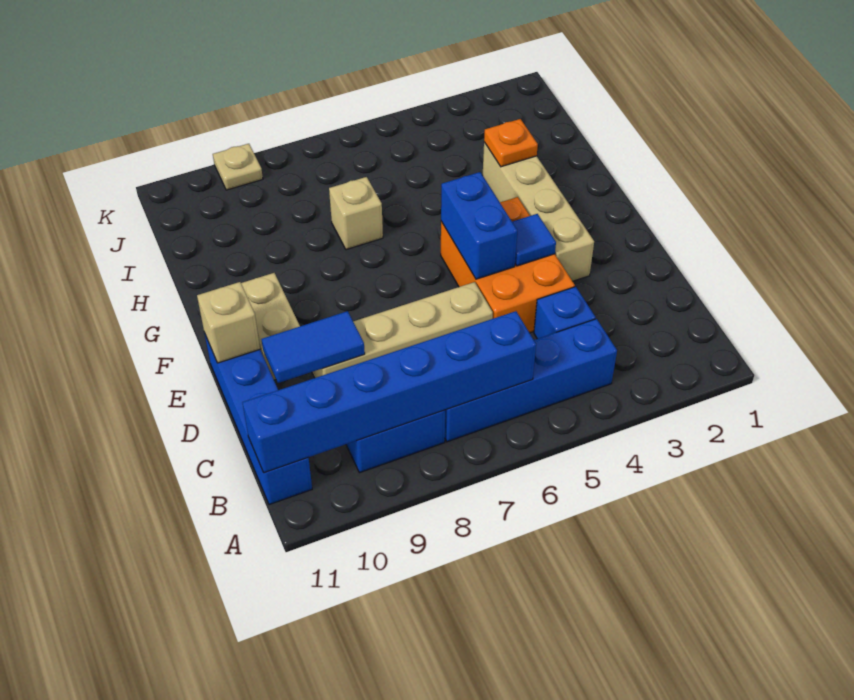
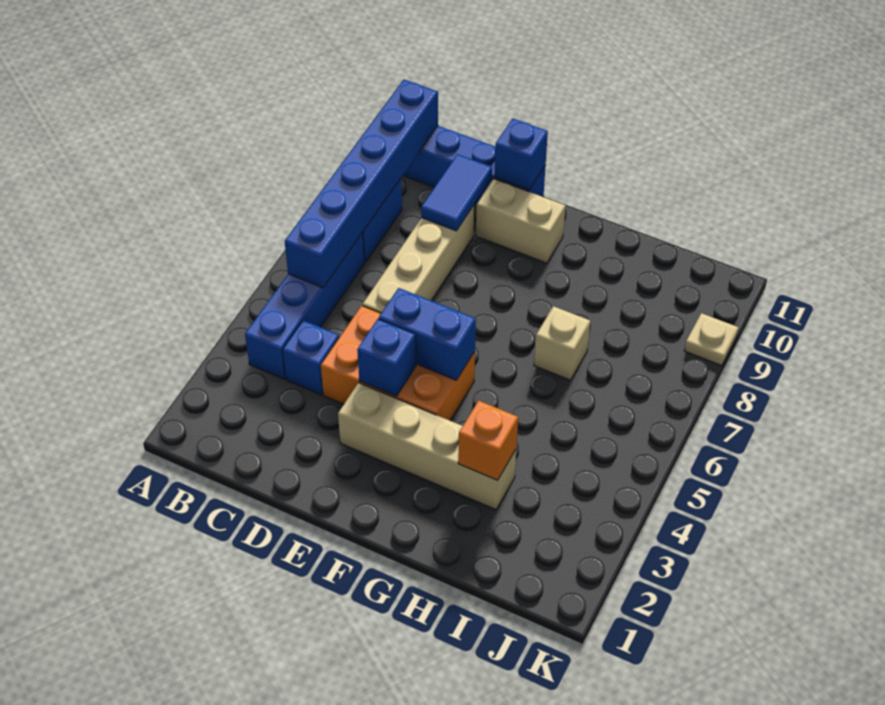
blue tile E4 level 2 -> blue brick E4 level 2
tan brick E11 level 2 -> blue brick E11 level 2
orange plate H3 level 2 -> orange brick H3 level 2

